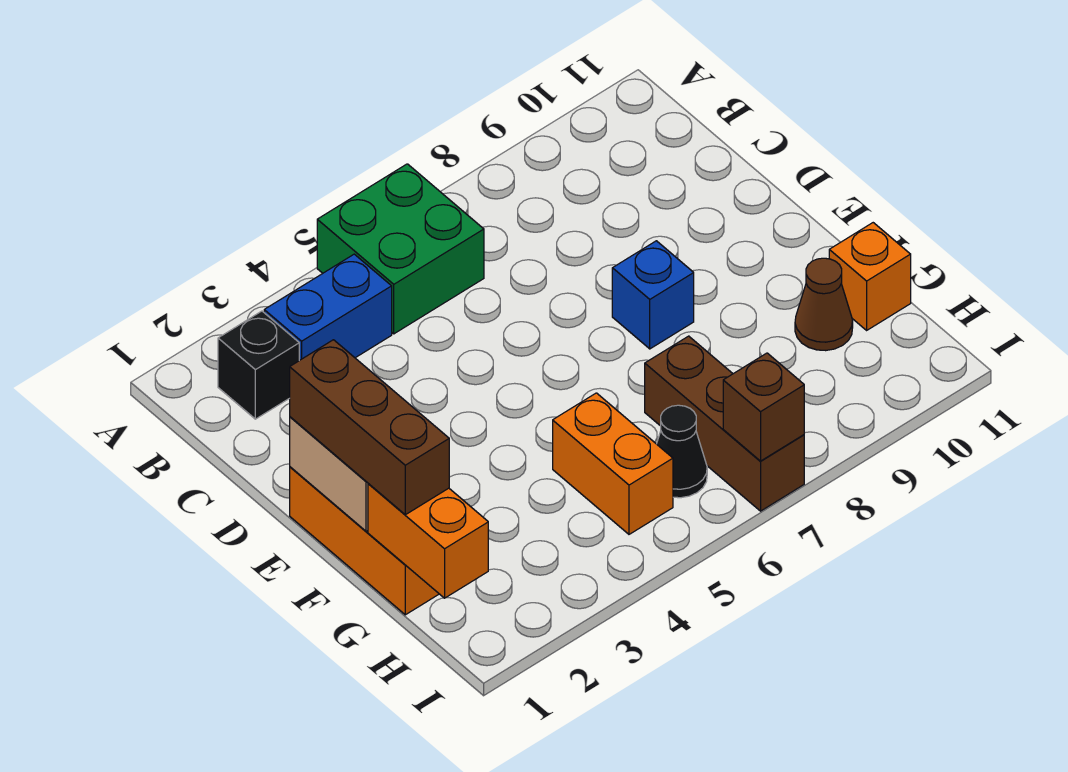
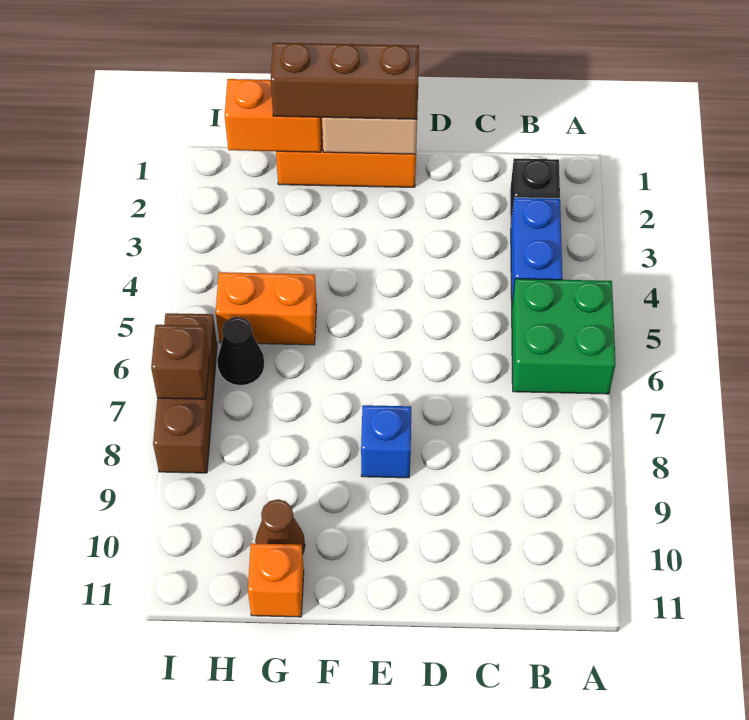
brown brick G7:I7 level 1 -> brown brick I6:I8 level 1

